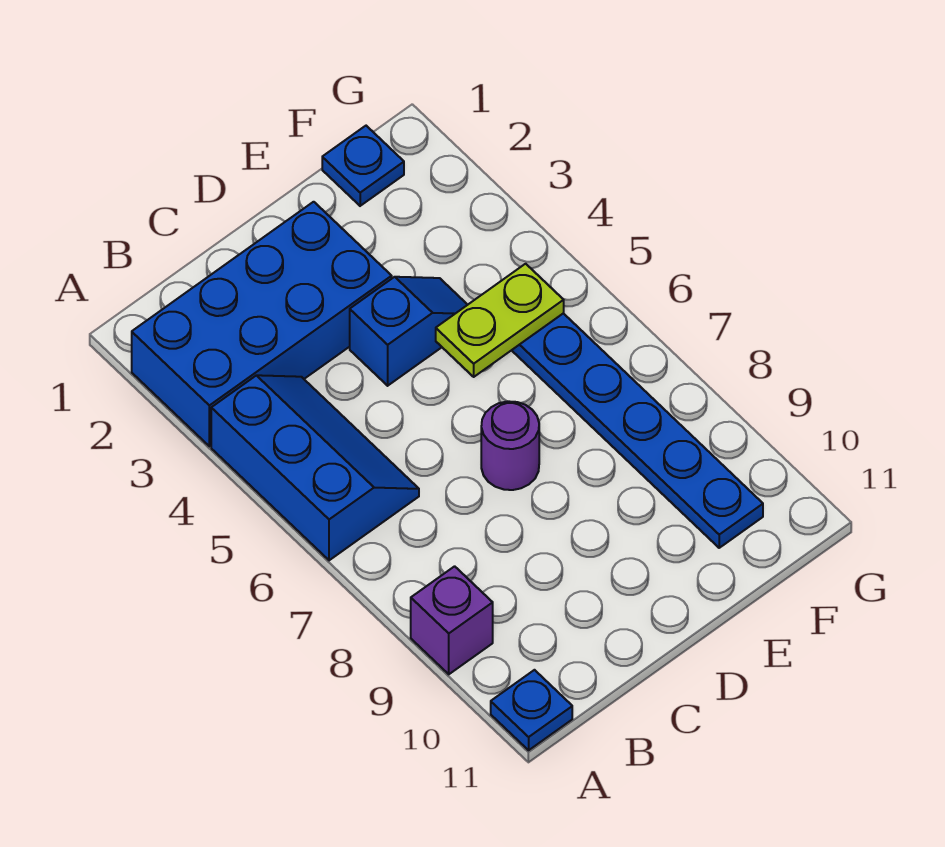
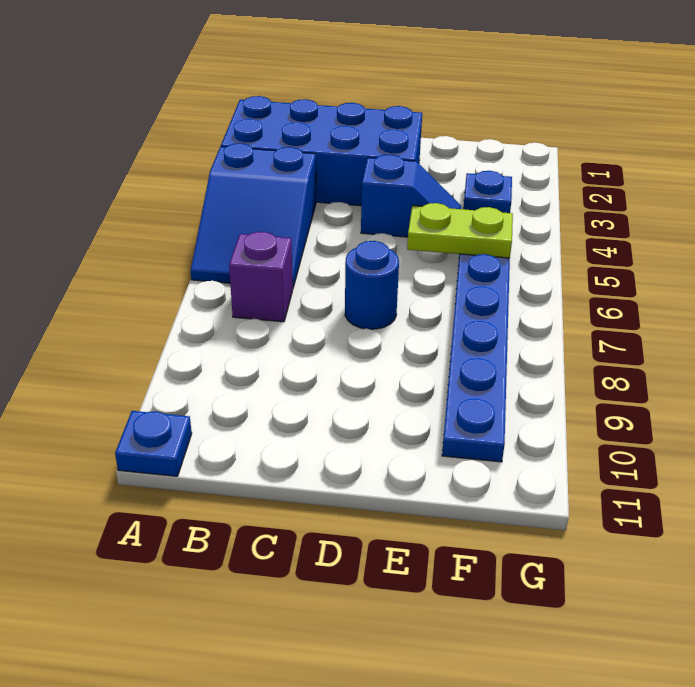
blue slope A4:B6 level 1 top A -> blue slope A4:B6 level 1 top 4
purple brick A9 level 1 -> purple brick B7 level 1
purple round brick D7 level 1 -> blue round brick D7 level 1
blue plate F1 level 1 -> blue plate F3 level 1

